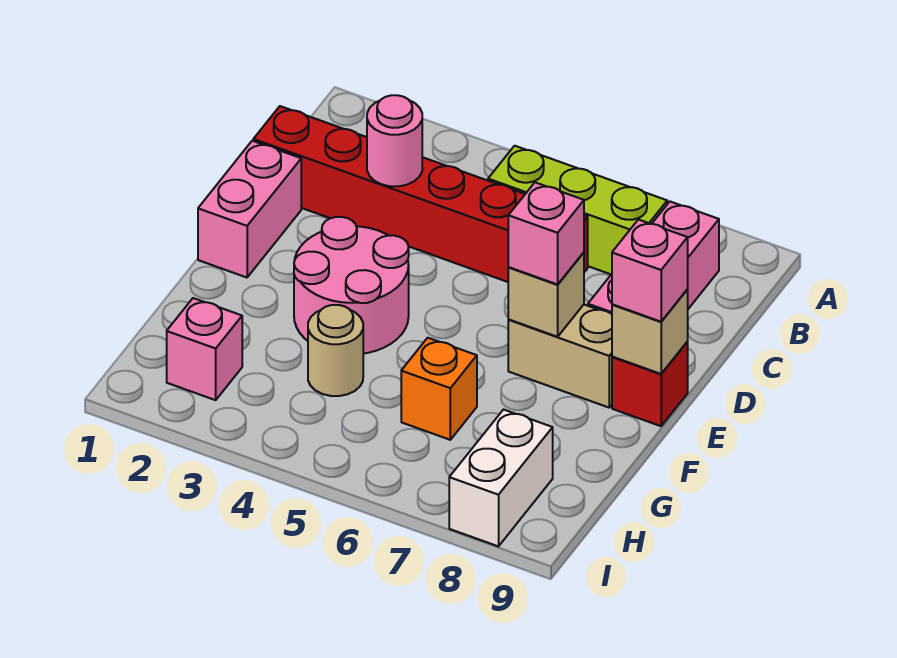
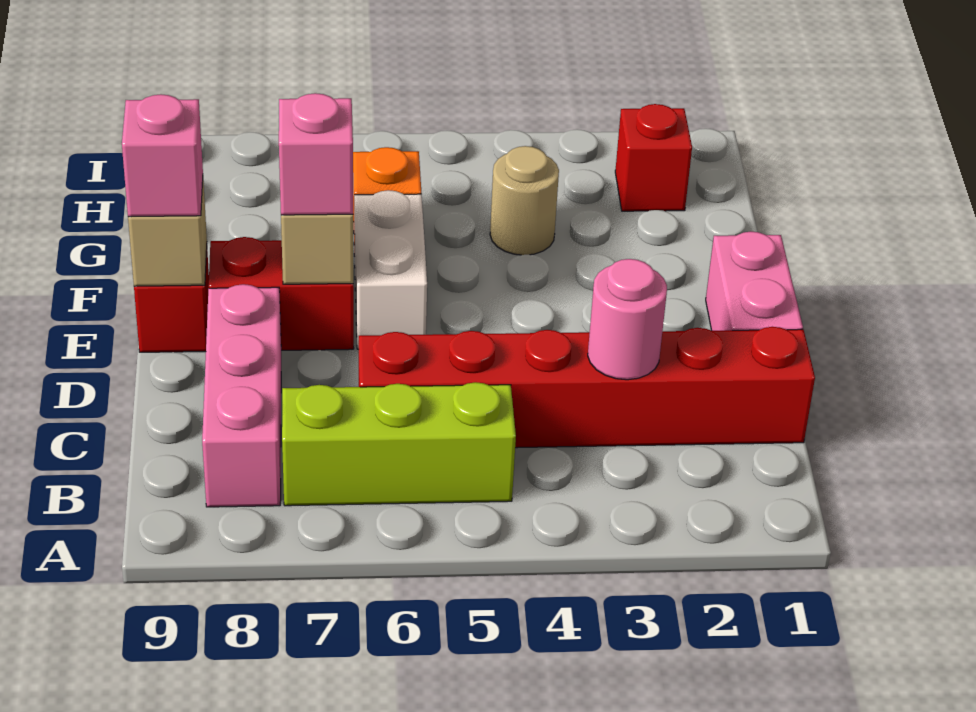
pink round brick E3:F4 level 1 -> none
tan brick E7:E8 level 1 -> red brick E7:E8 level 1
pink brick H2 level 1 -> red brick H2 level 1
white brick H8:I8 level 1 -> white brick E6:F6 level 1

